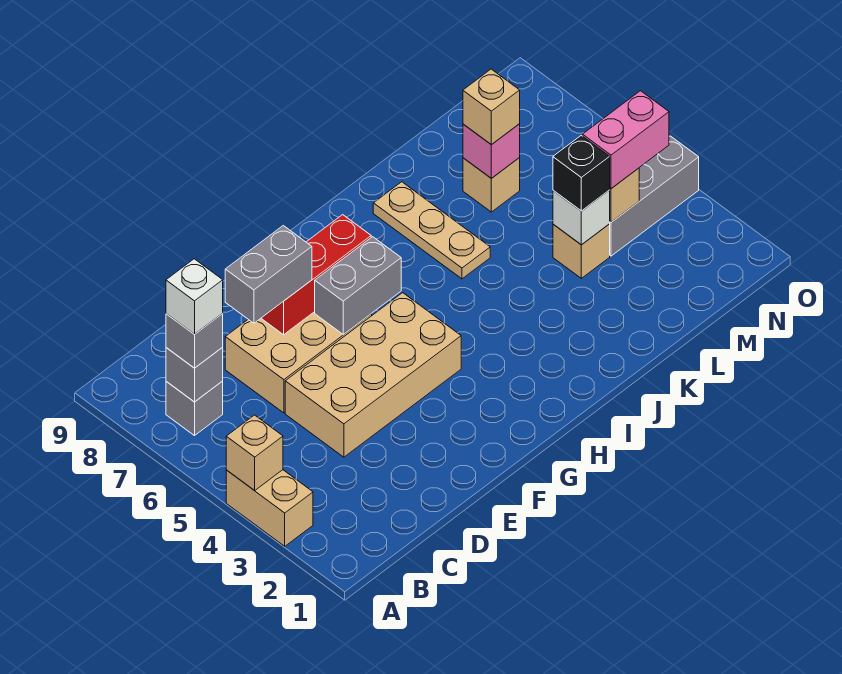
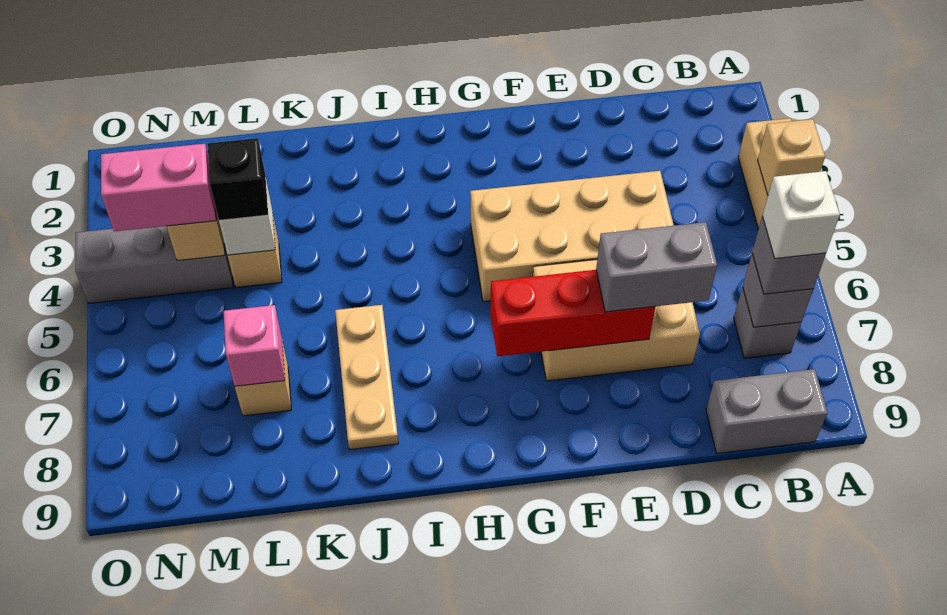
grey brick F6:G6 level 2 -> grey brick B9:C9 level 1
tan brick L7 level 3 -> none

